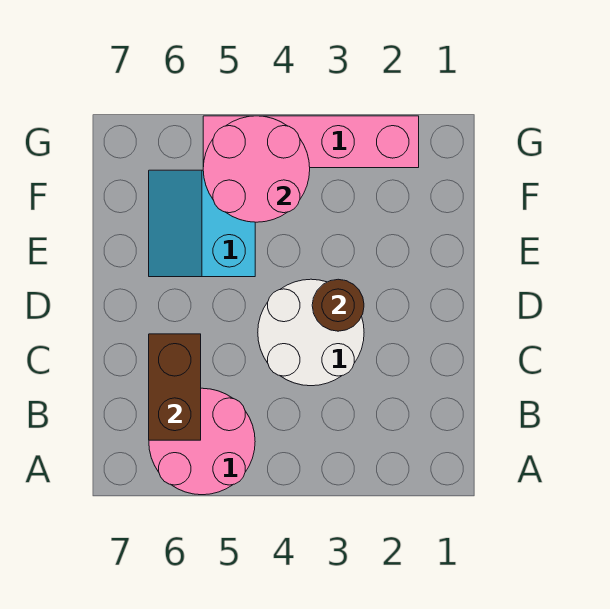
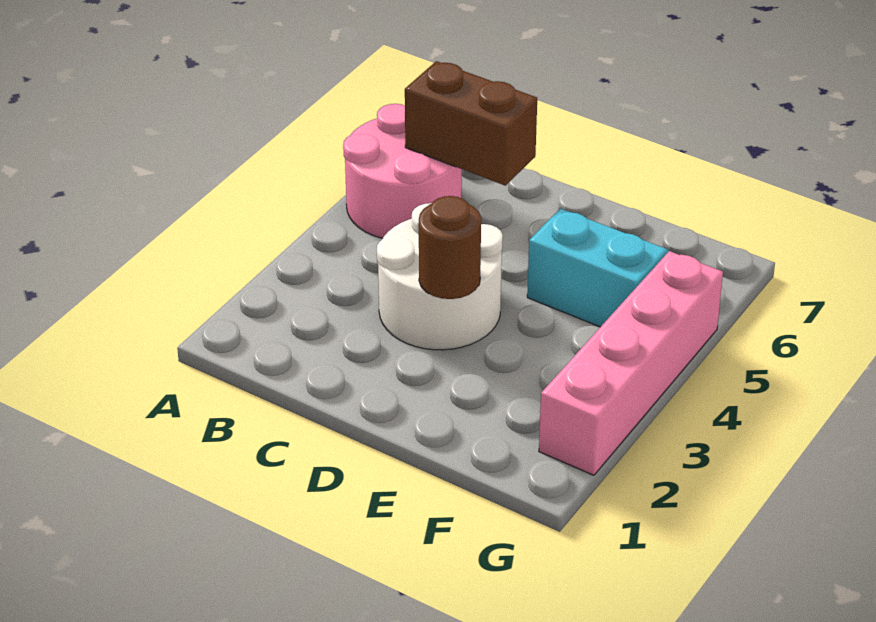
pink round brick F4:G5 level 2 -> none

